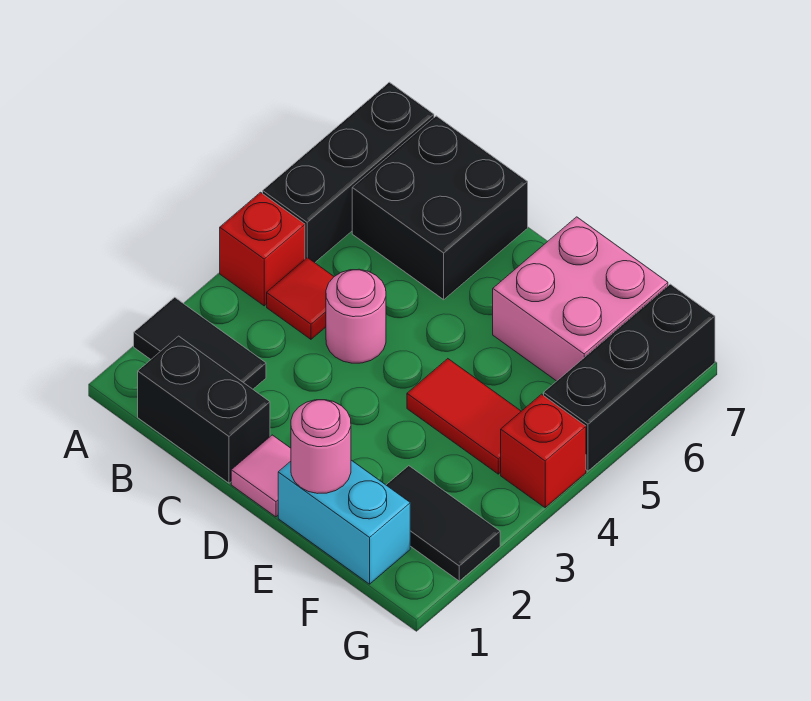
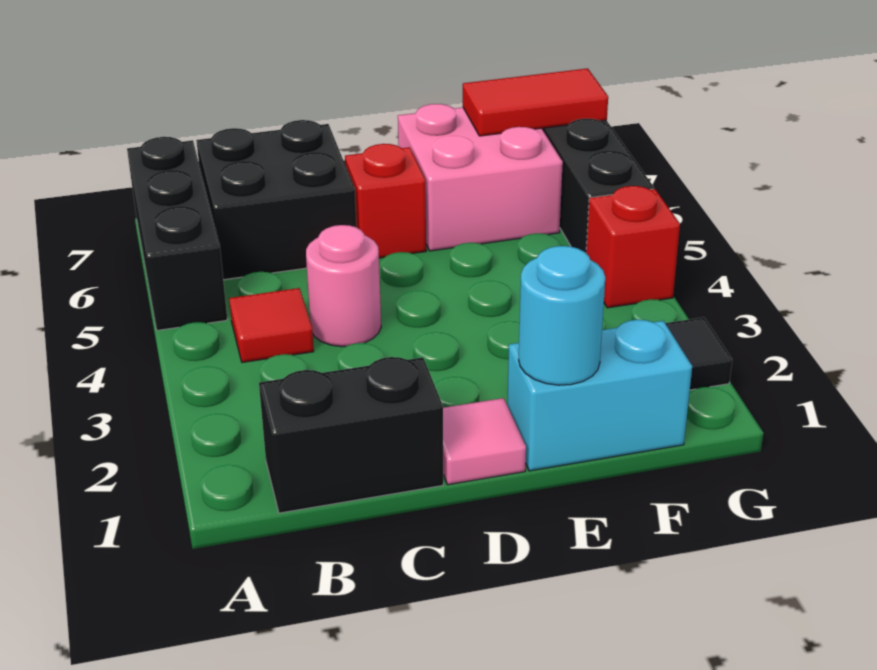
black tile A2:B2 level 1 -> none
red brick A4 level 1 -> red brick D6 level 1
pink round brick E1 level 2 -> cyan round brick E1 level 2
red tile E4:F4 level 1 -> red tile F7:G7 level 2

